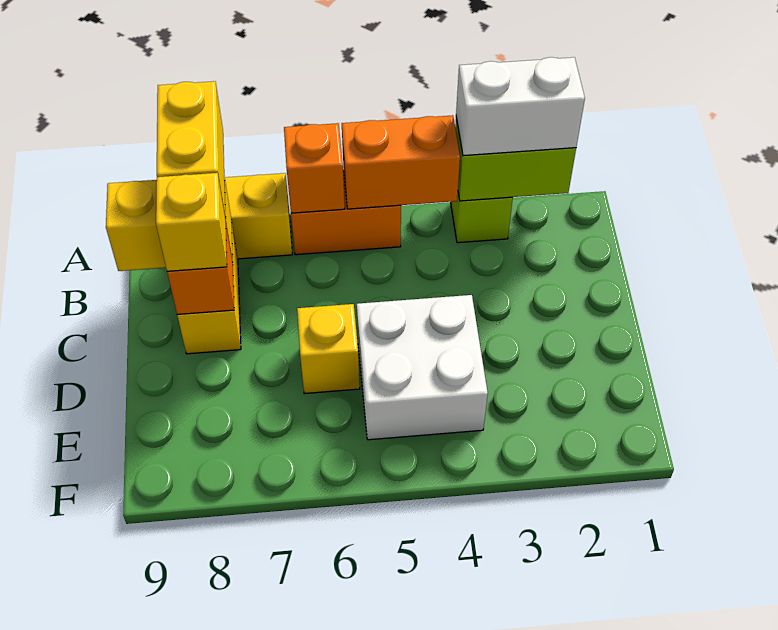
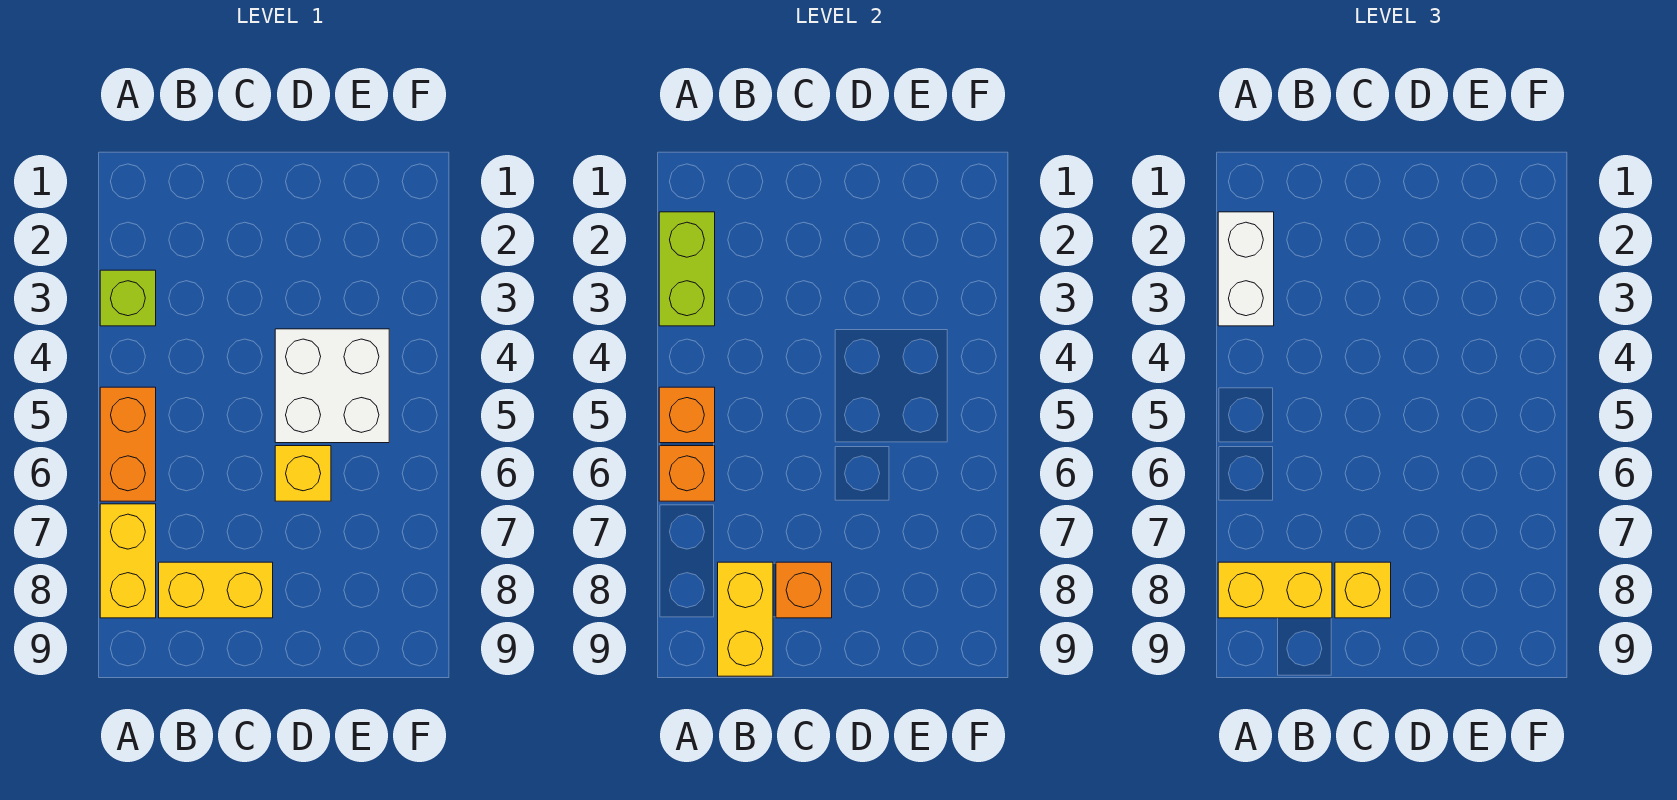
orange brick A4:A5 level 2 -> orange brick A5 level 2

